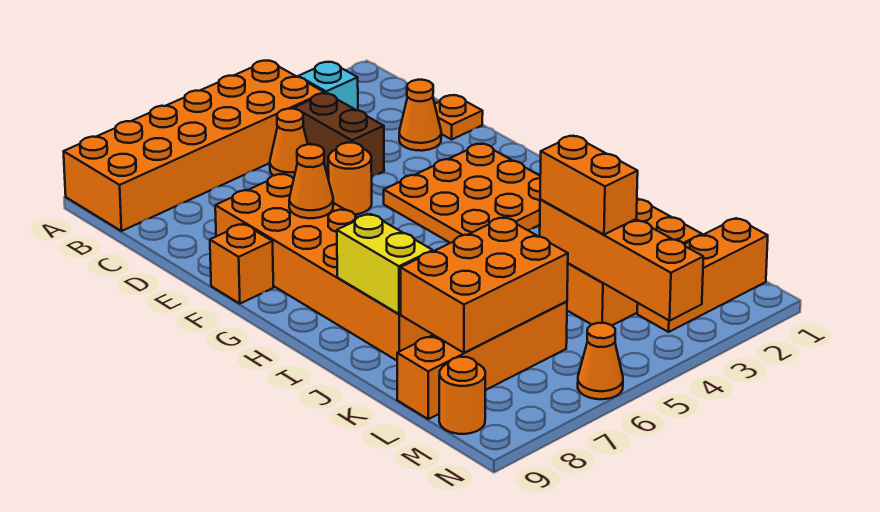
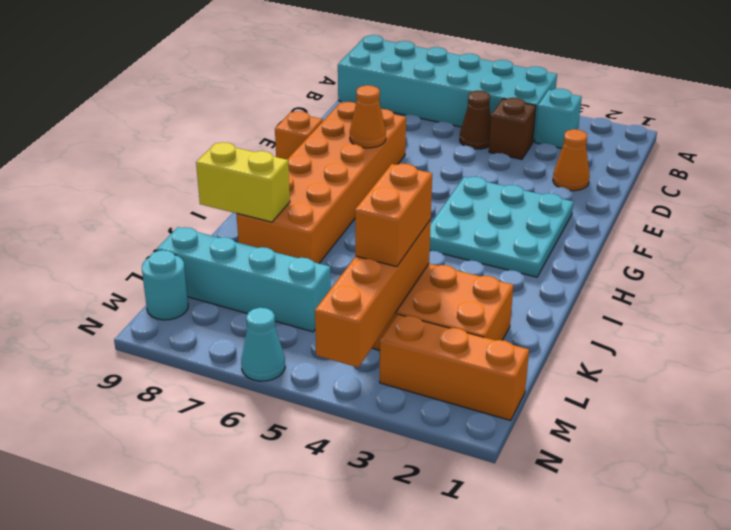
orange brick A4:B9 level 1 -> cyan brick A4:B9 level 1
brown brick C4:D4 level 1 -> brown brick C4 level 1
orange cone C5 level 1 -> brown cone C5 level 1
orange plate D1 level 1 -> none
orange round brick E5 level 1 -> none
orange plate F2:H4 level 1 -> cyan plate F2:H4 level 1
yellow brick I8:J8 level 2 -> yellow brick J8:J9 level 2
orange brick K6:L8 level 2 -> none
orange brick L6:L9 level 1 -> cyan brick L6:L9 level 1
orange round brick M9 level 1 -> cyan round brick M9 level 1
orange cone N6 level 1 -> cyan cone N6 level 1

